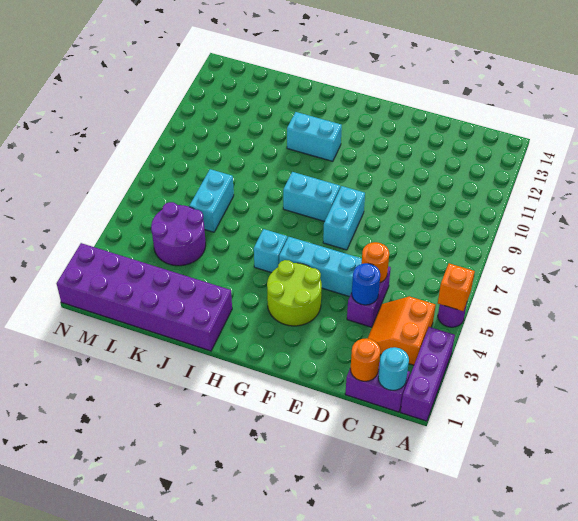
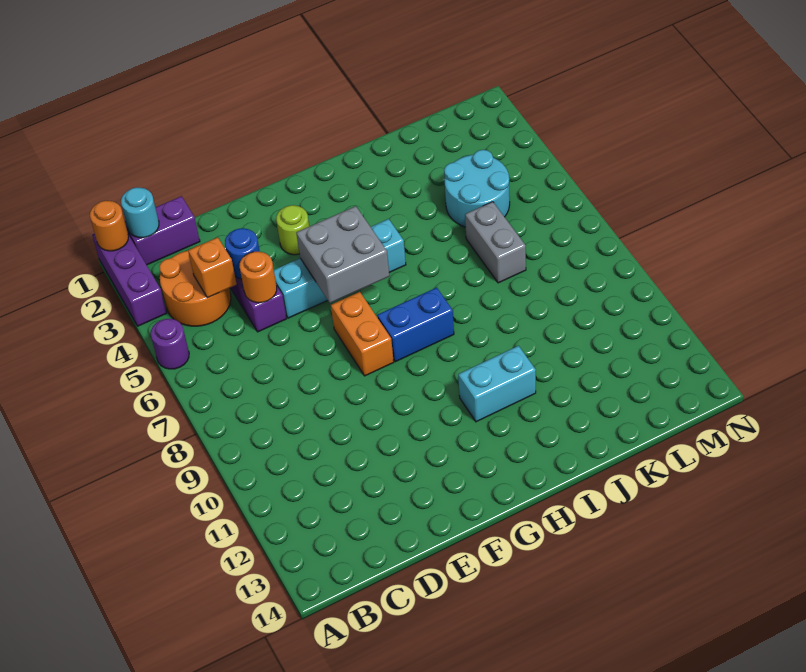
orange brick A5 level 2 -> orange brick C4 level 2
orange slope B3:C4 level 1 top B -> orange round brick B3:C4 level 1
orange round brick C1 level 2 -> orange round brick A1 level 2
lime round brick F3:G4 level 1 -> lime round brick F3 level 1
none -> grey brick F5:G6 level 2
cyan brick F7:F8 level 1 -> orange brick F7:F8 level 1
cyan brick G8:H8 level 1 -> blue brick G8:H8 level 1
purple brick I1:N2 level 1 -> none
purple round brick K4:L5 level 1 -> cyan round brick K4:L5 level 1
cyan brick K6:K7 level 1 -> grey brick K6:K7 level 1

